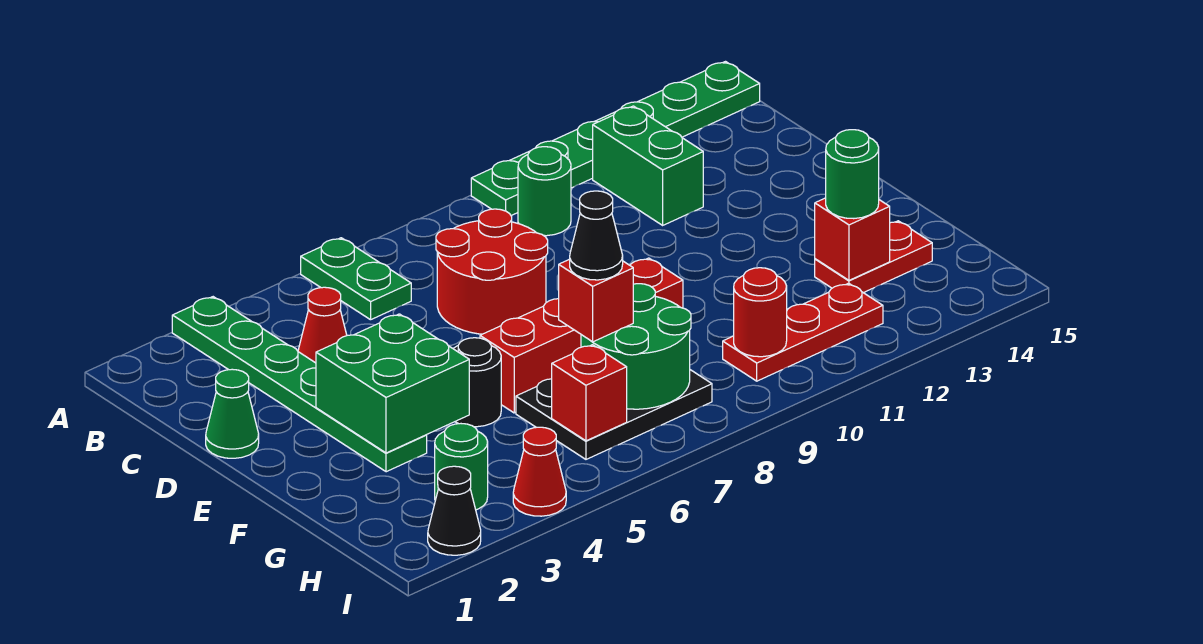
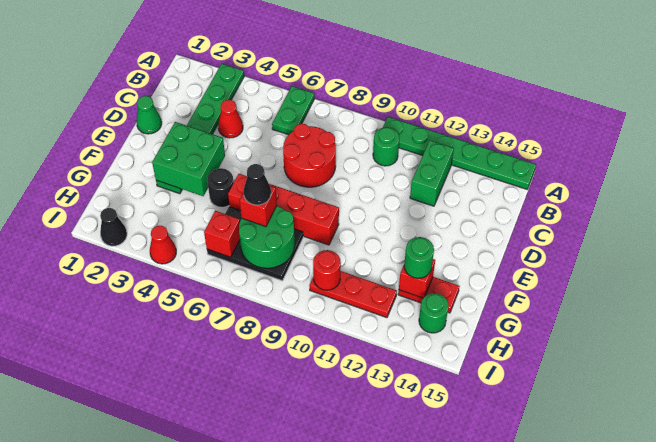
green round brick H3 level 1 -> green round brick H14 level 1

